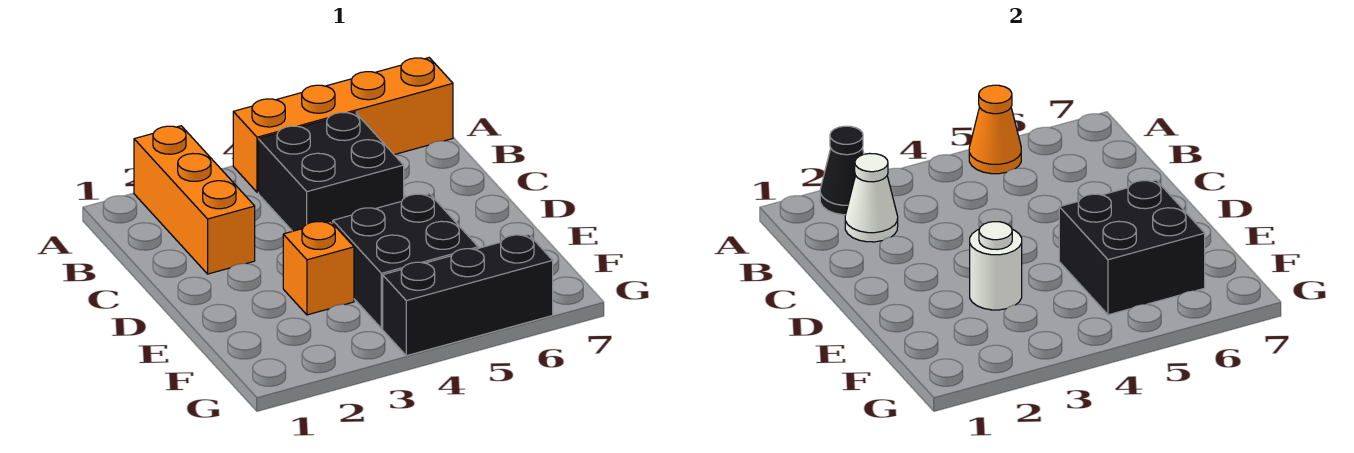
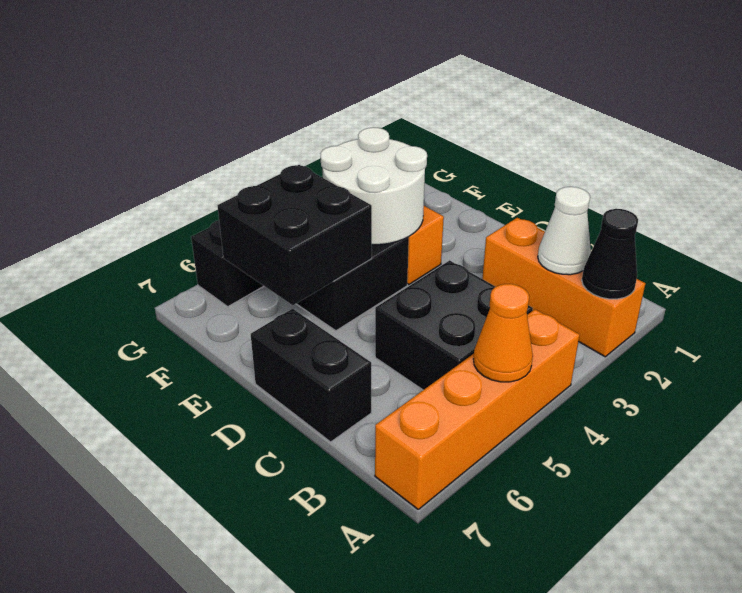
none -> black brick C7:D7 level 1
white round brick E3 level 2 -> white round brick E3:F4 level 2

